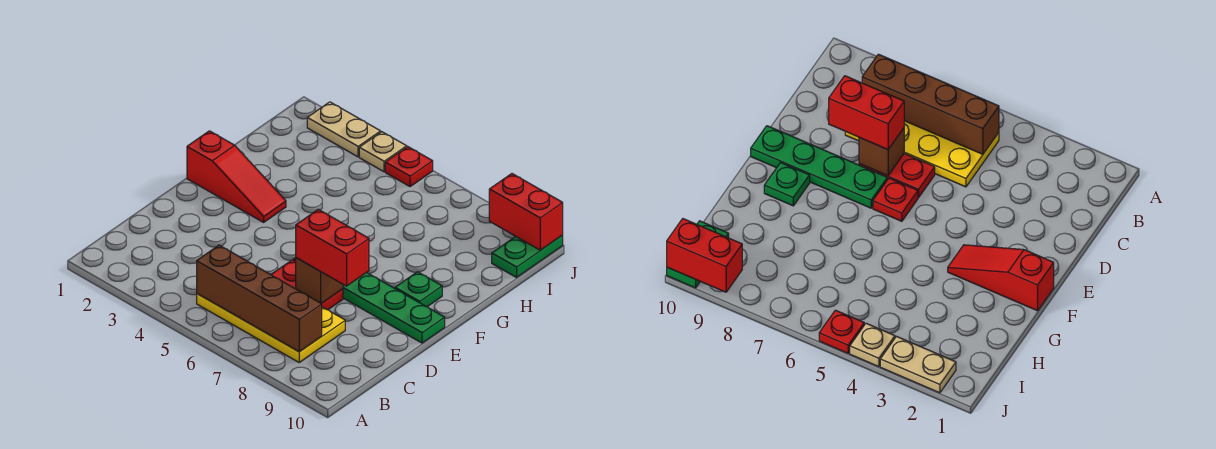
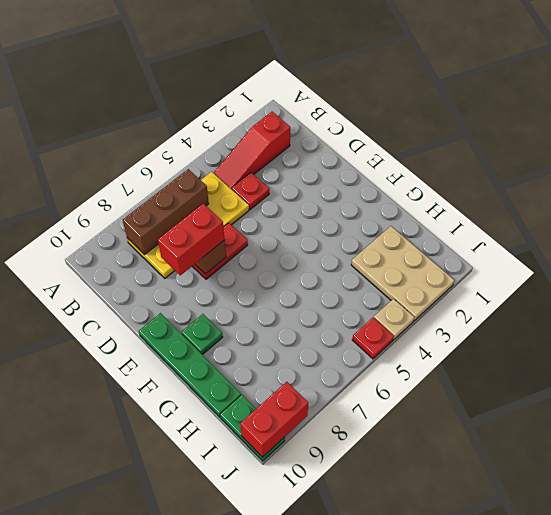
brown brick B5:B8 level 2 -> brown brick B6:B8 level 2
red plate E6 level 1 -> red plate C4 level 1
green plate E7:E10 level 1 -> green plate E10:H10 level 1
red slope F1:F3 level 1 top 1 -> red slope B2:B4 level 1 top 2
tan plate J2:J3 level 1 -> tan plate H2:J3 level 1

